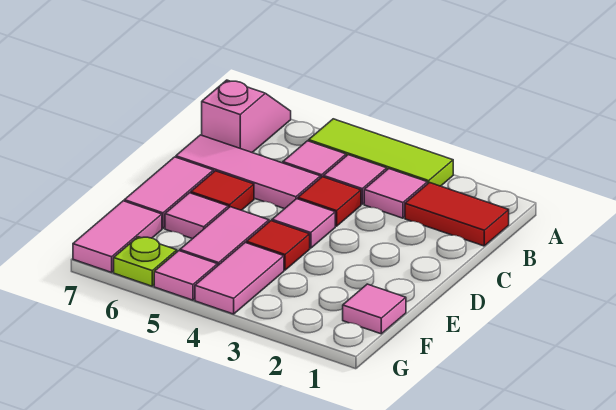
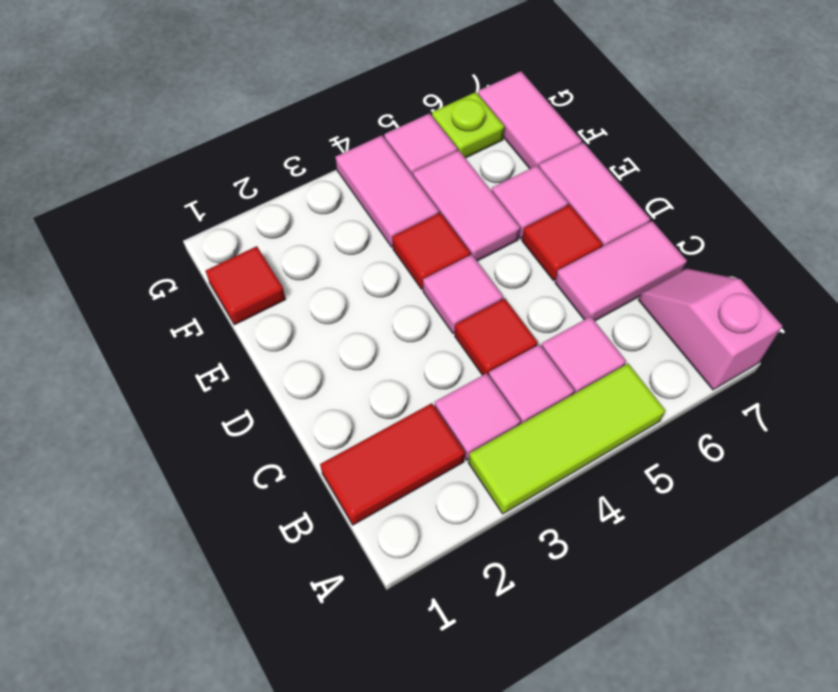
pink slope A7:B7 level 1 top B -> pink slope A7:B7 level 1 top A
pink tile C5:C7 level 1 -> pink tile C6:C7 level 1
pink tile F1 level 1 -> red tile F1 level 1

